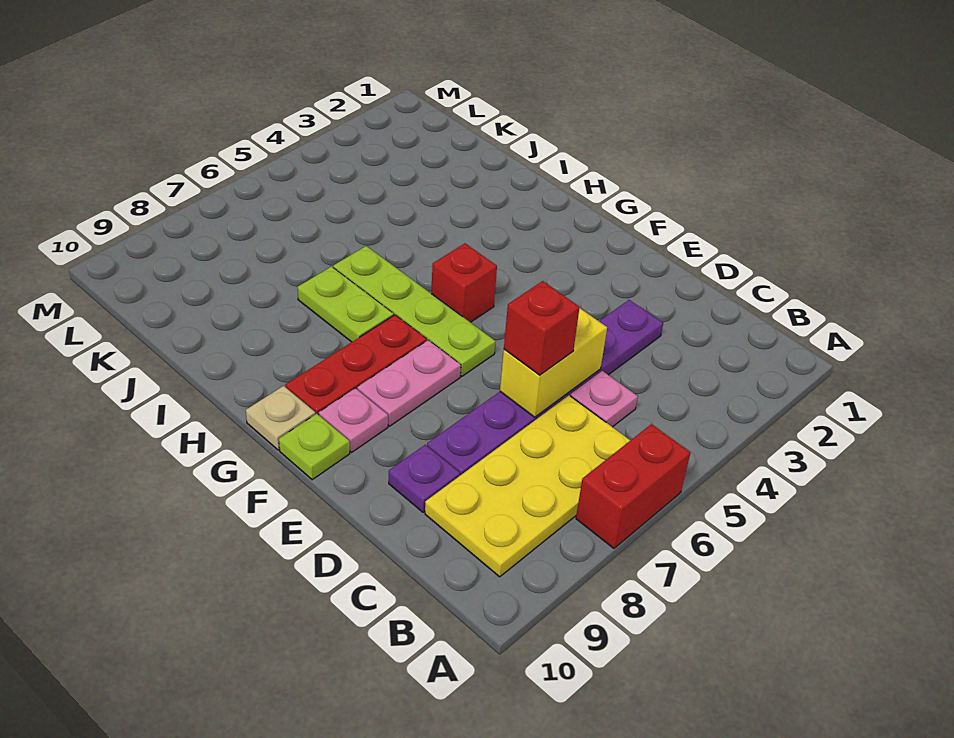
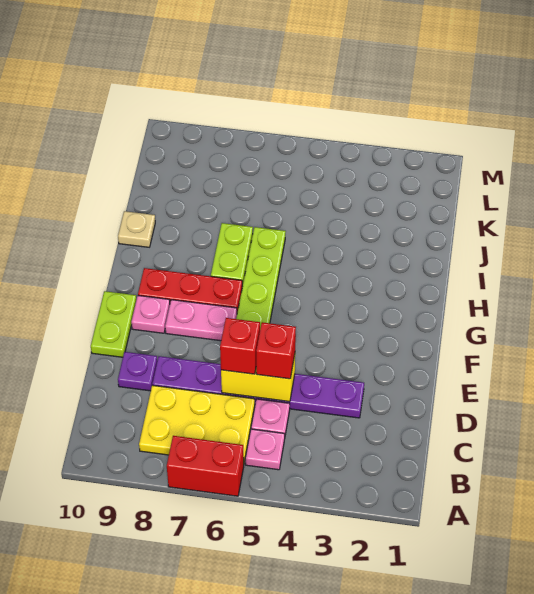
none -> pink plate B5 level 1
yellow plate B6:C9 level 1 -> yellow plate B6:C8 level 1
lime plate F10 level 1 -> lime plate E10:F10 level 1
red brick G5 level 1 -> red brick D5 level 3
tan plate G10 level 1 -> tan plate I10 level 1

